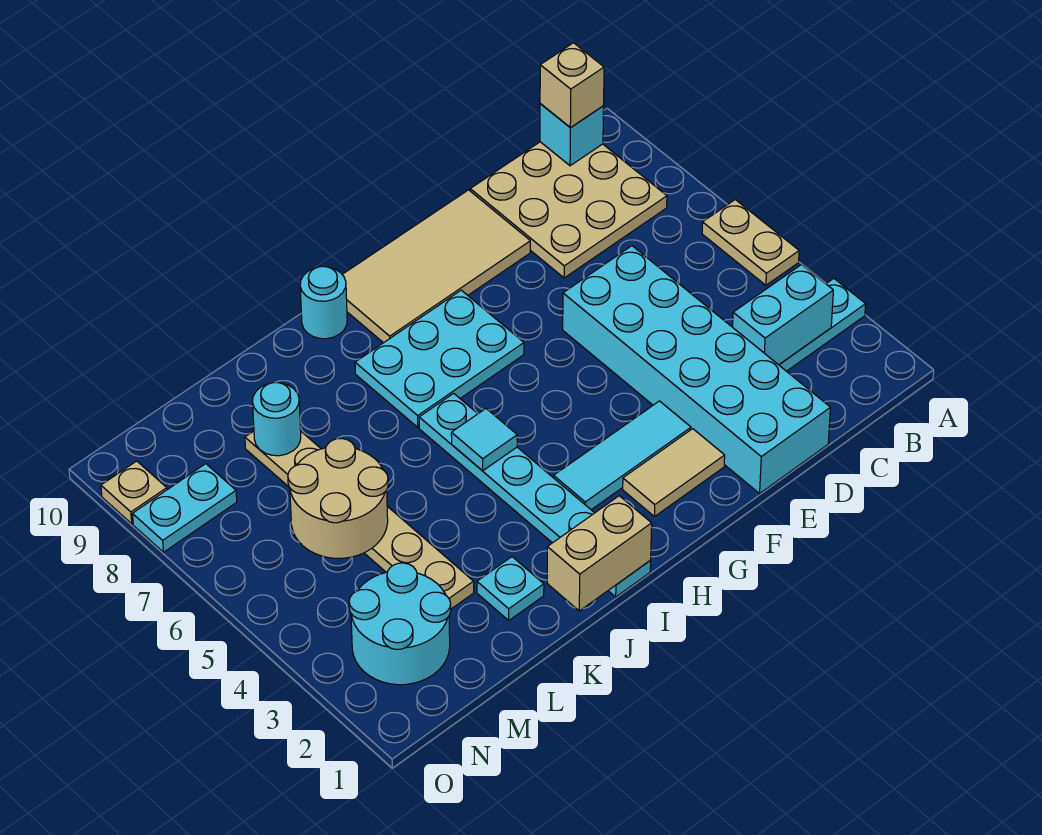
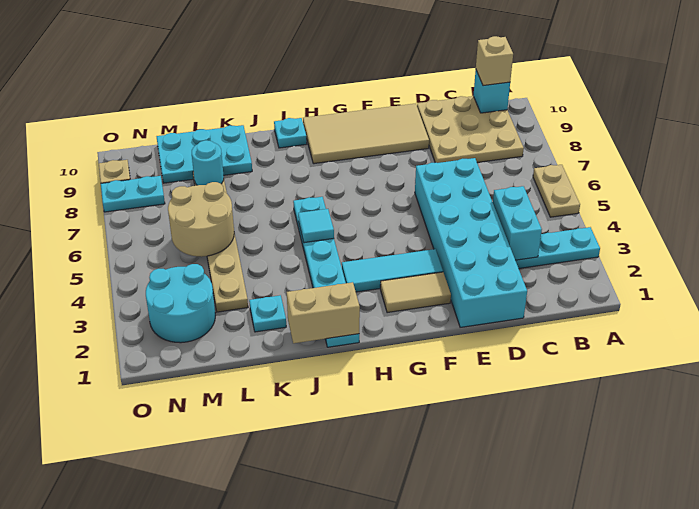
cyan brick B3:C3 level 2 -> cyan brick C3:C4 level 2
cyan plate G7:I8 level 1 -> cyan plate K9:M10 level 1
cyan round brick I10 level 1 -> cyan plate I10 level 1

